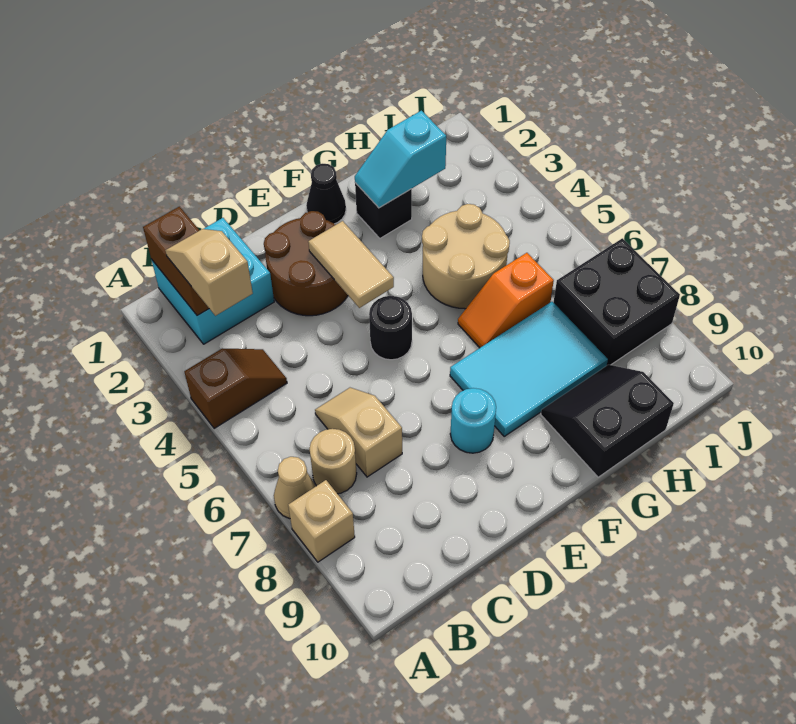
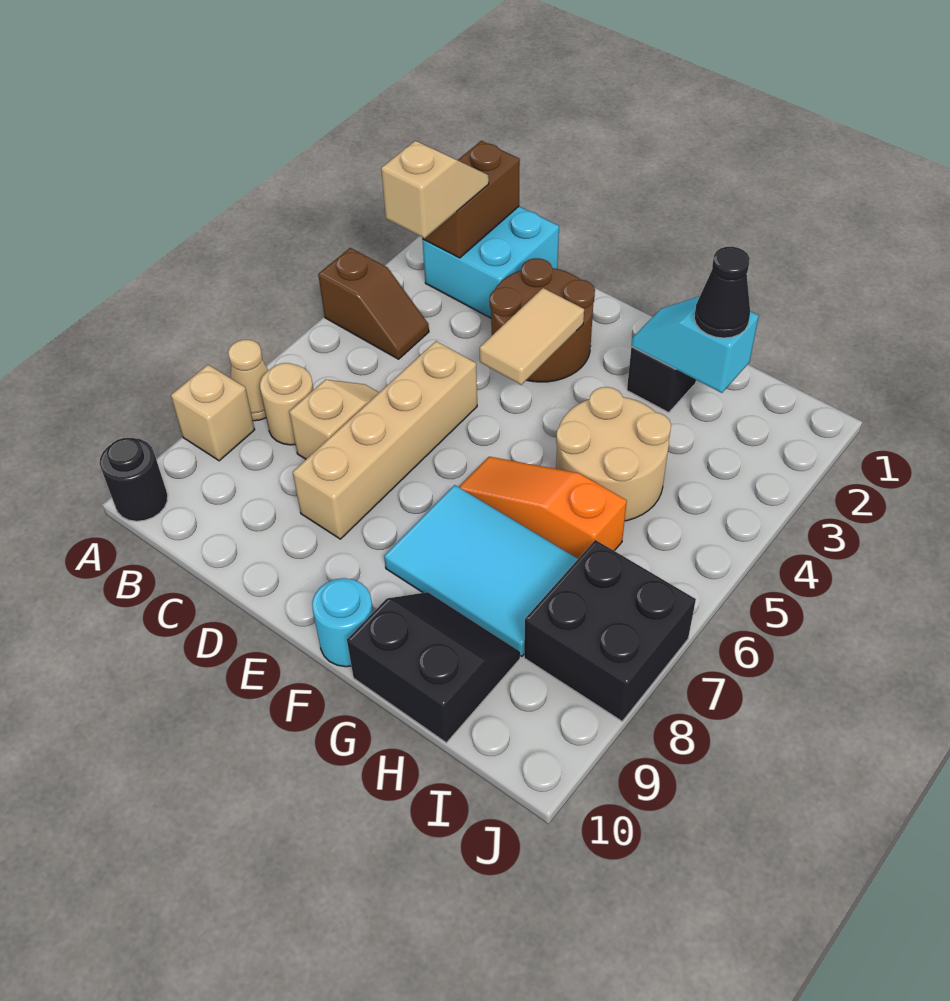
none -> tan brick D5:D8 level 1
black round brick E5 level 1 -> black round brick A10 level 1
cyan round brick E8 level 1 -> cyan round brick F10 level 1
black cone F1 level 1 -> black cone H2 level 3
orange slope G6:H6 level 1 top H -> orange slope F6:H6 level 1 top H

